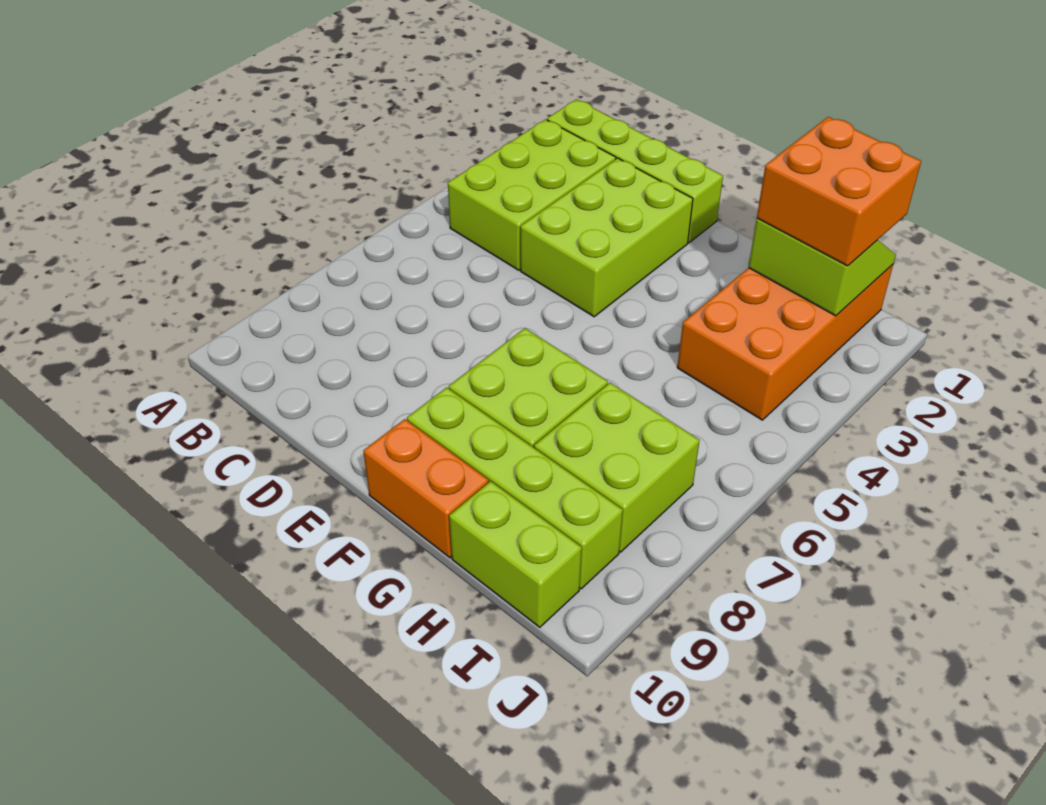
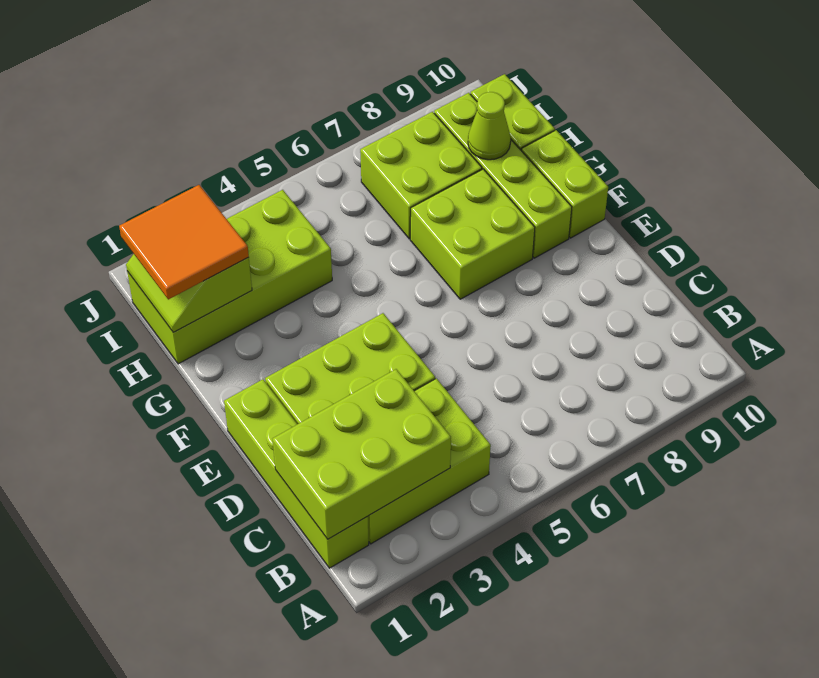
none -> lime brick B1:C3 level 2
orange brick F10:G10 level 1 -> lime brick F10:G10 level 1
orange brick H1:I4 level 1 -> lime brick H1:I4 level 1
orange brick H1:I2 level 3 -> orange tile H1:I2 level 3
none -> lime cone H9 level 2

